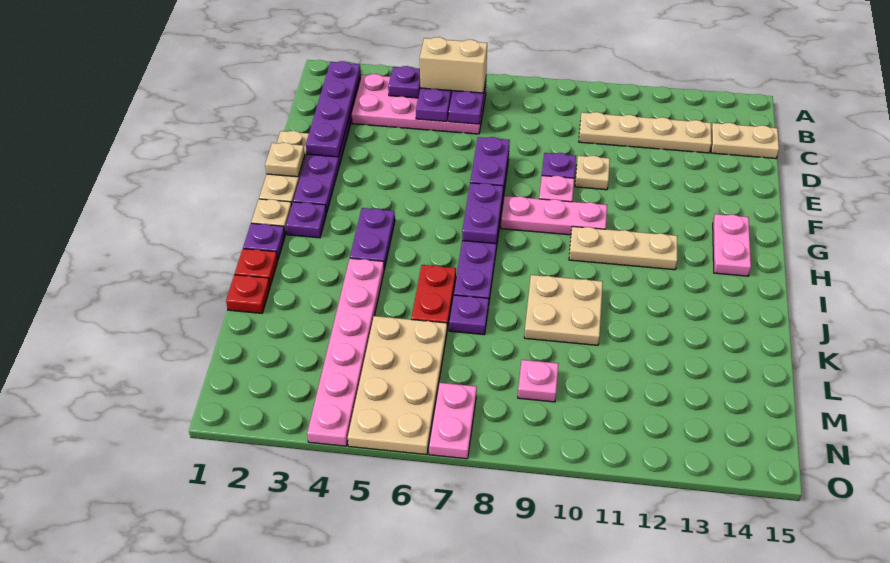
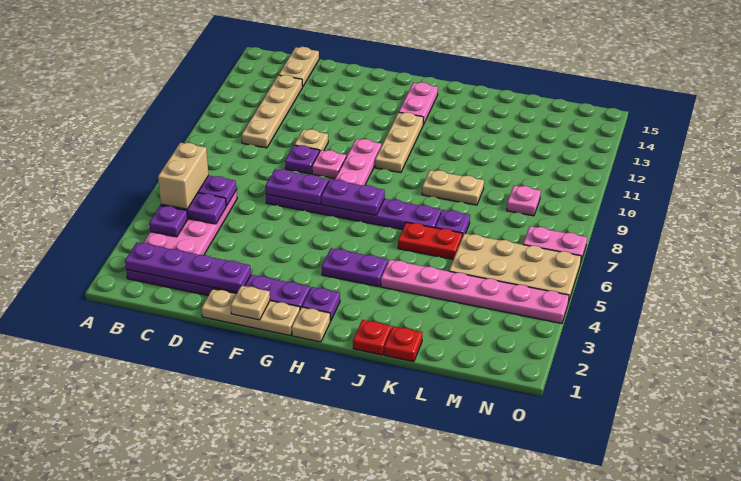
pink plate G14:H14 level 1 -> pink plate H13:H14 level 1
purple plate I1 level 1 -> none
tan plate J9:K10 level 1 -> tan plate J9:K9 level 1

